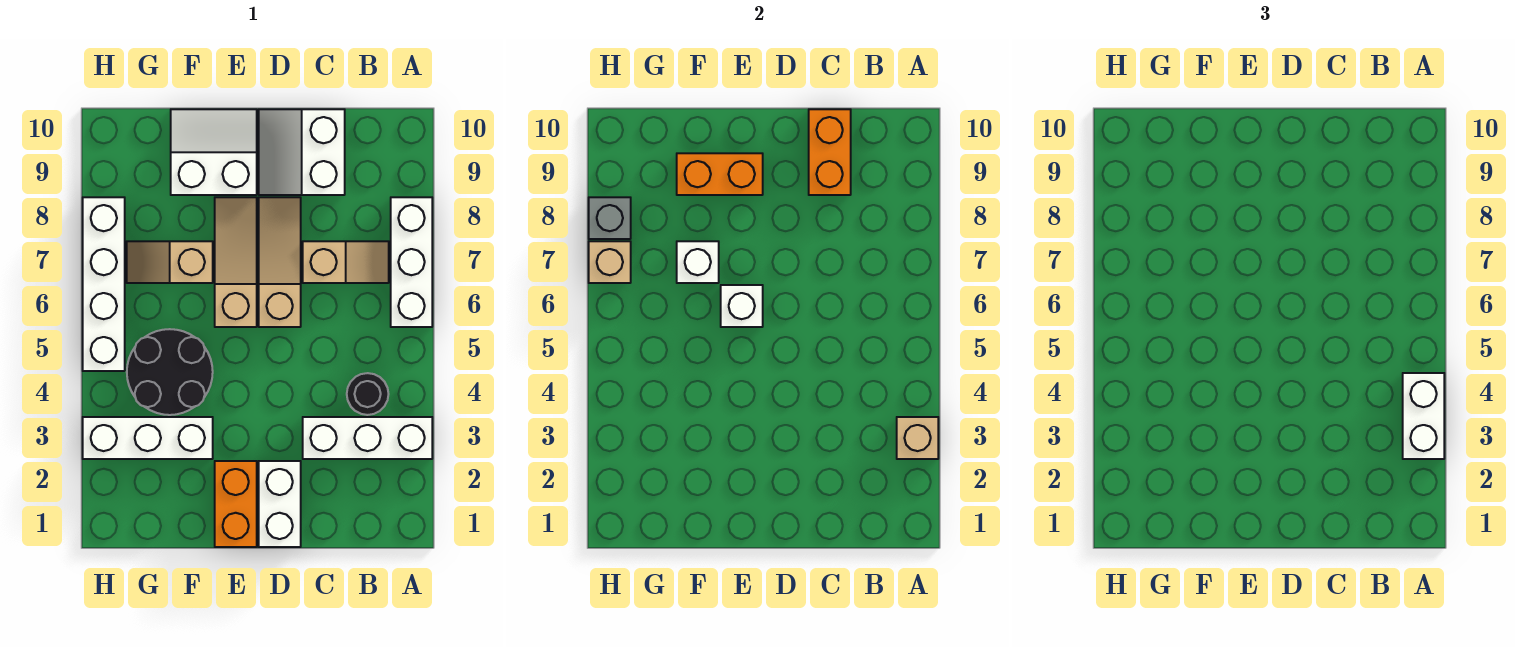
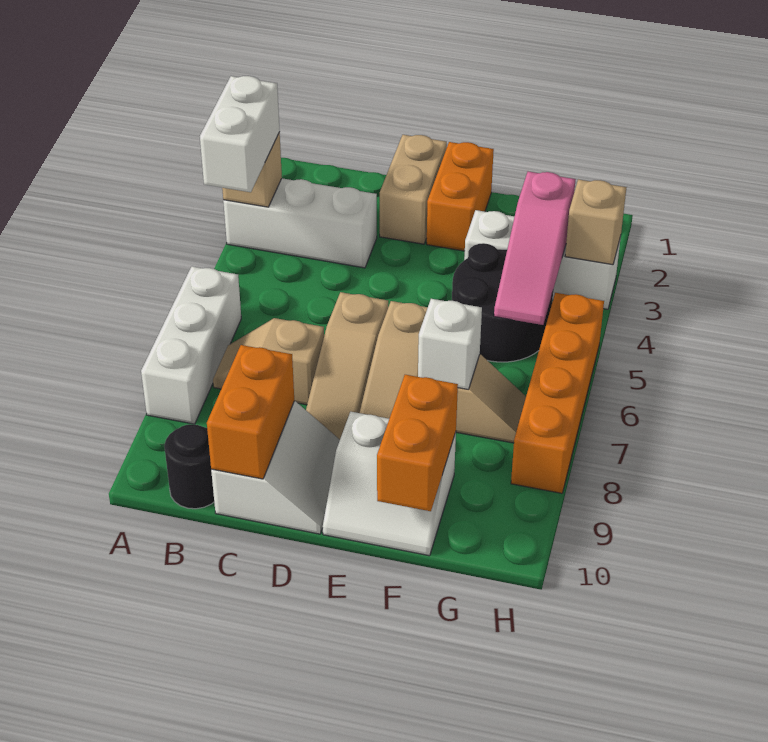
black round brick B4 level 1 -> black round brick B10 level 1
white brick D1:D2 level 1 -> tan brick D1:D2 level 1
white brick E6 level 2 -> none
orange brick E9:F9 level 2 -> orange brick F9:F10 level 2
none -> pink slope G3:G5 level 2 top 3
white brick H5:H8 level 1 -> orange brick H5:H8 level 1
tan brick H7 level 2 -> tan brick H3 level 2
grey brick H8 level 2 -> none

